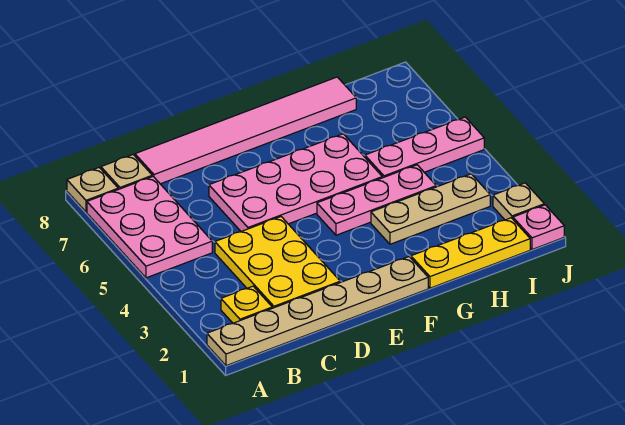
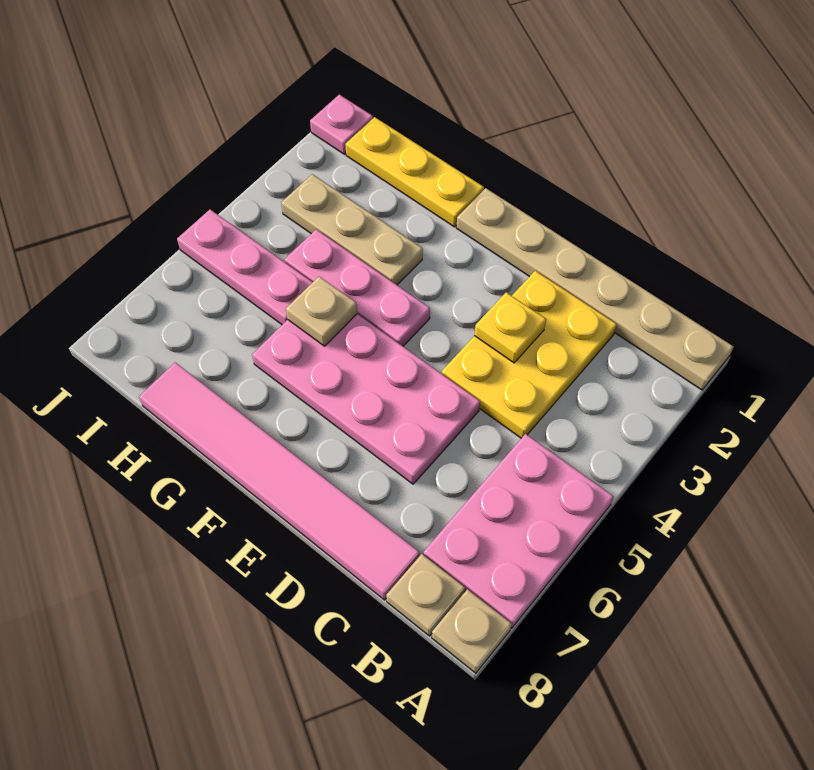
yellow plate B2 level 1 -> yellow plate D3 level 2
tan plate J2 level 1 -> tan plate G5 level 2

